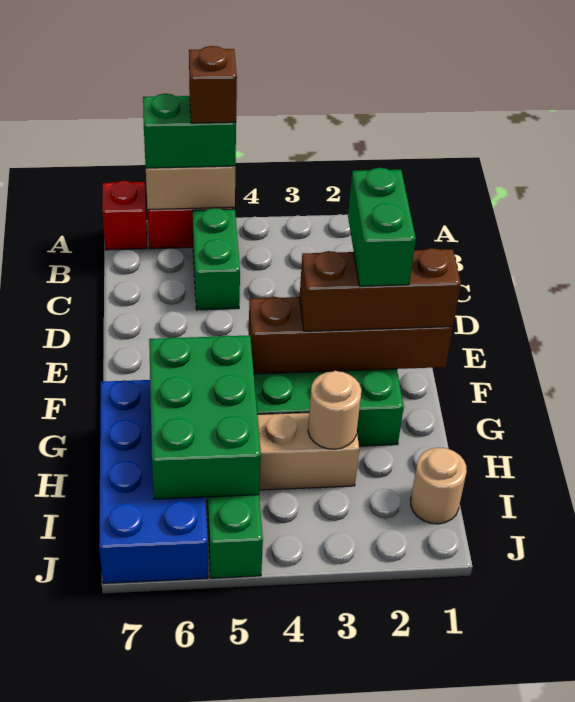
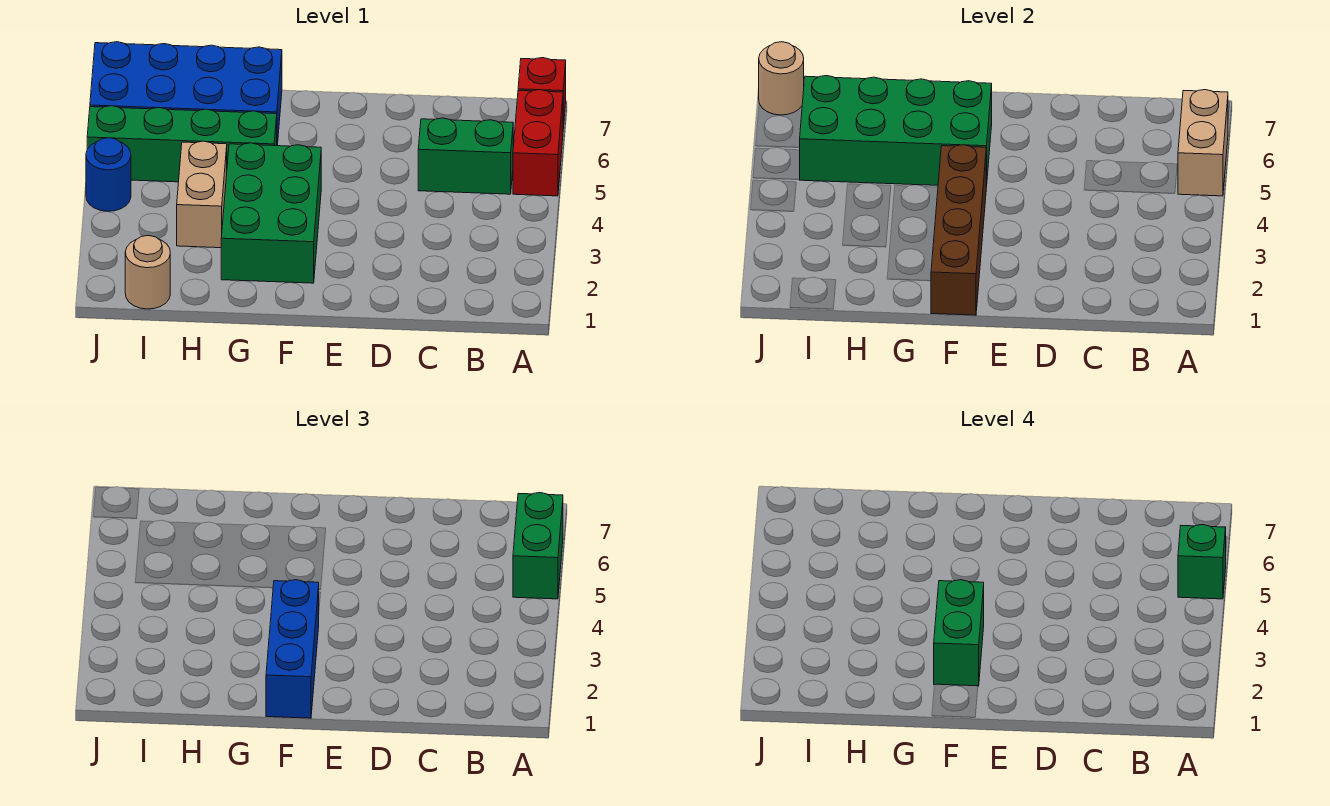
brown brick A5 level 4 -> green brick A5 level 4
green brick E2:F2 level 4 -> green brick F2:F3 level 4
brown brick F1:F3 level 3 -> blue brick F1:F3 level 3
green brick G5:I6 level 2 -> green brick F5:I6 level 2
tan round brick H3 level 2 -> tan round brick J7 level 2
none -> blue round brick J4 level 1

